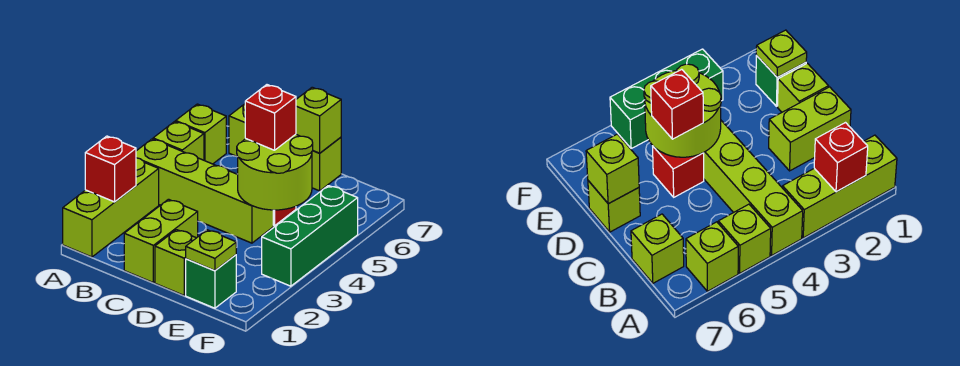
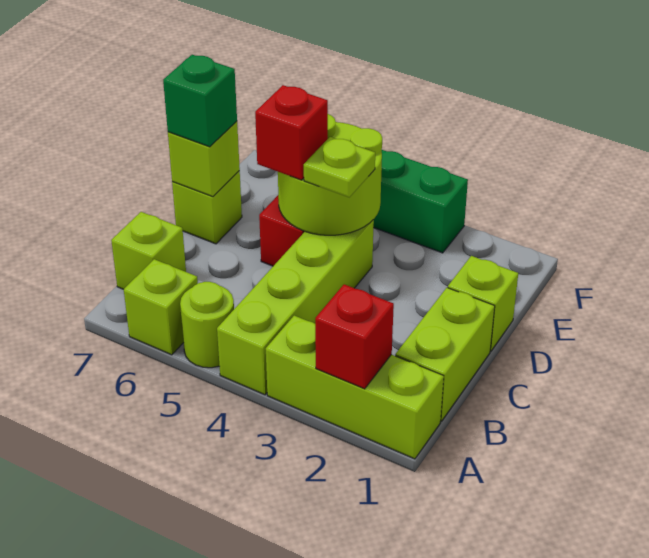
lime brick A5 level 1 -> lime round brick A5 level 1
lime brick C1:C2 level 1 -> lime brick B1:C1 level 1
green brick E1 level 1 -> green brick D7 level 3
lime plate E1 level 2 -> lime plate D4 level 3

